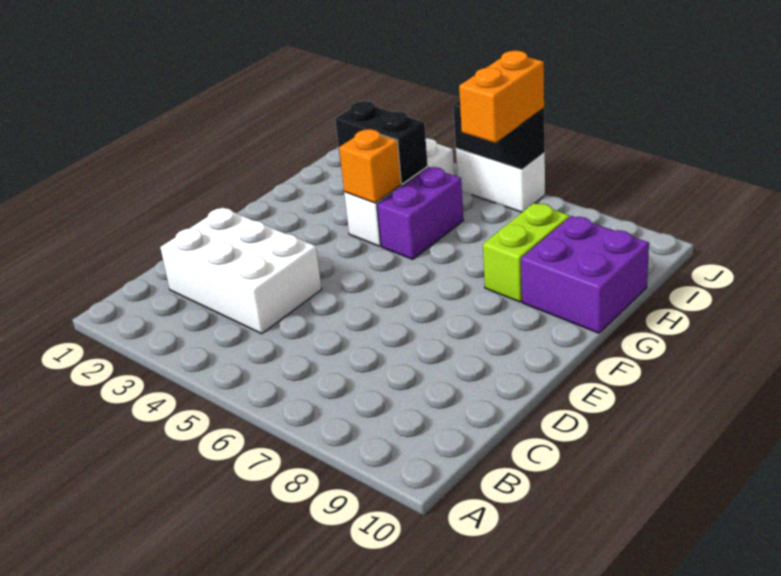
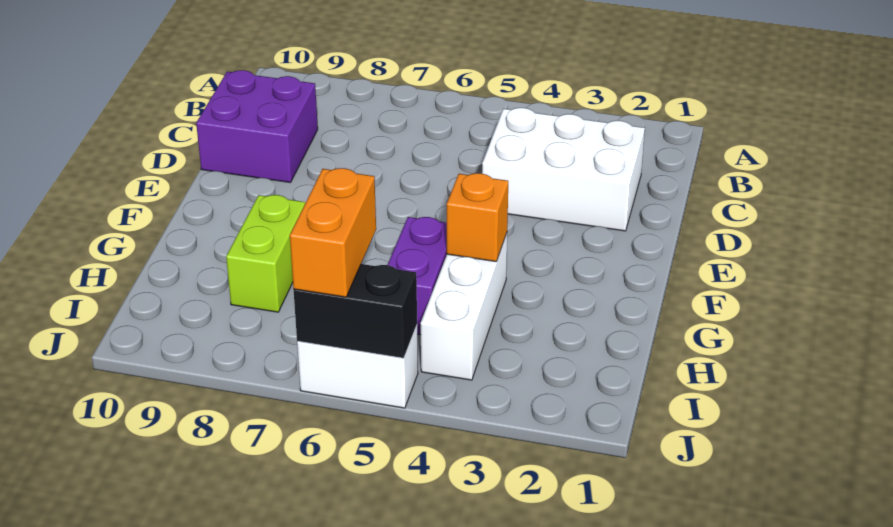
purple brick G9:H10 level 1 -> purple brick C9:D10 level 1
black brick H3:H4 level 2 -> none

